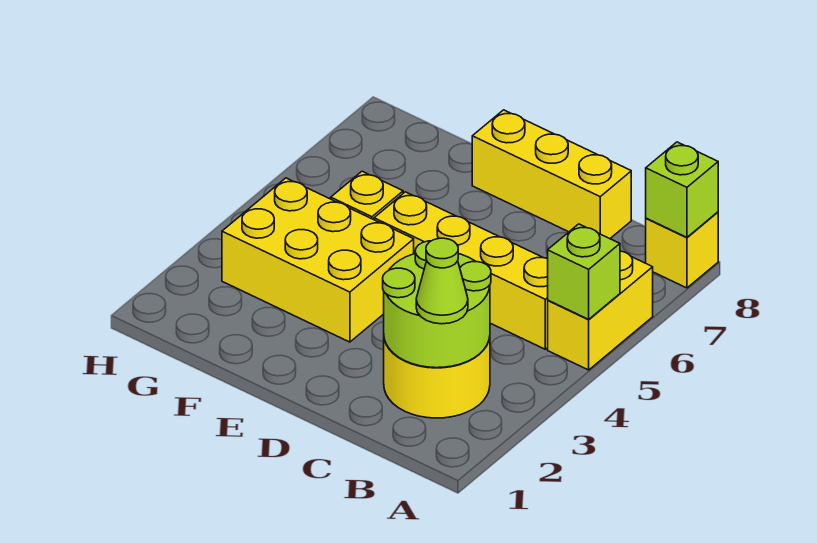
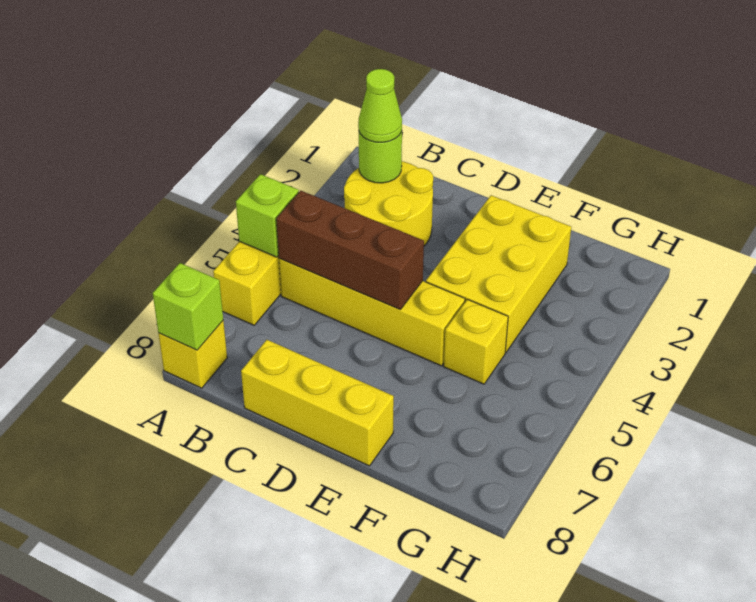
lime round brick B2:C3 level 2 -> lime round brick B2 level 2
none -> brown brick B5:D5 level 2
yellow brick E3:G4 level 1 -> yellow brick E2:F4 level 1

